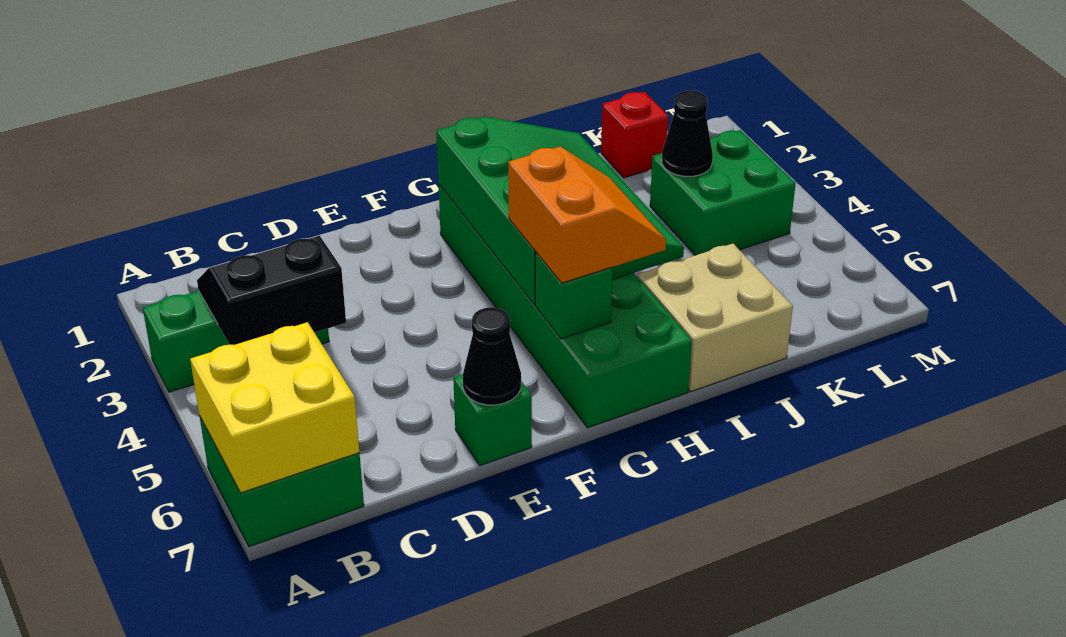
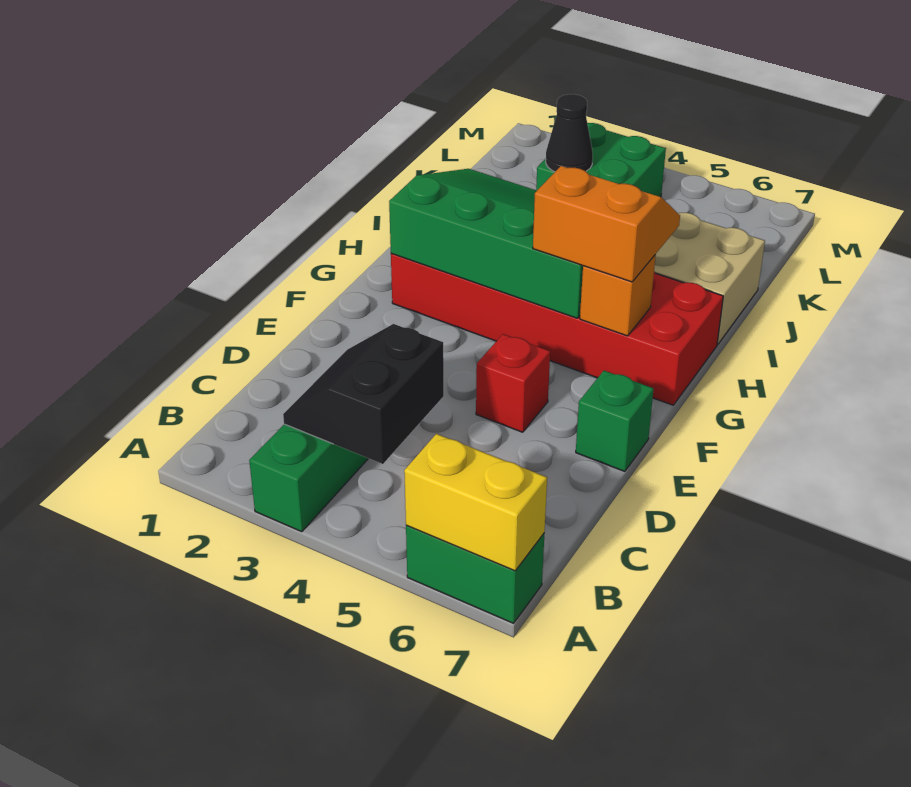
green brick A6:B7 level 1 -> green brick A6:A7 level 1
yellow brick A6:B7 level 2 -> yellow brick A6:A7 level 2
black cone E7 level 2 -> none
green brick G2:H7 level 1 -> red brick G2:H7 level 1
green brick G6 level 2 -> orange brick G6 level 2
red brick K1 level 1 -> red brick E5 level 1

